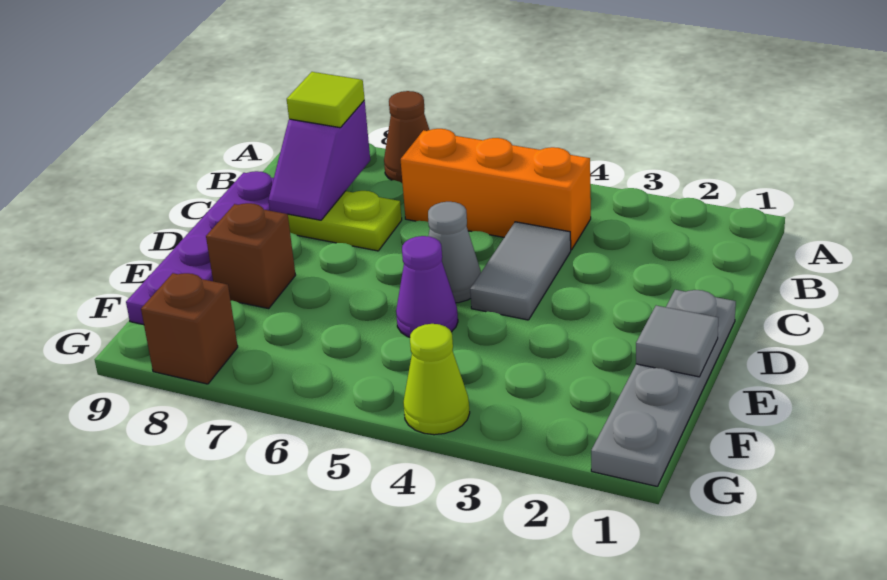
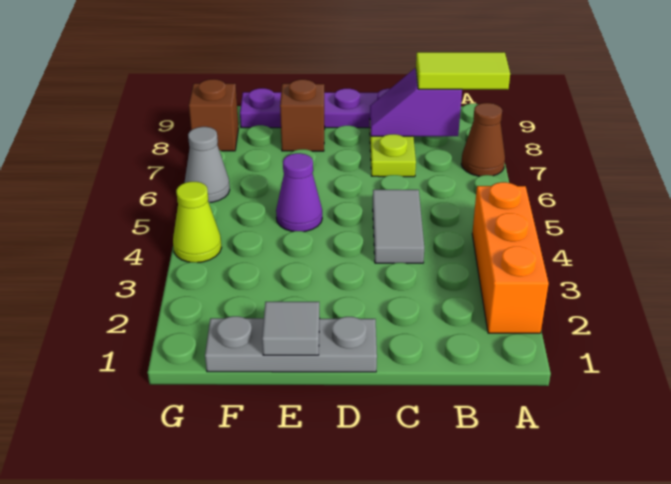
orange brick B4:B6 level 1 -> orange brick A2:A4 level 1
lime tile B8 level 3 -> lime tile A8:B8 level 3
grey tile C4:D4 level 1 -> grey tile C4:C5 level 1
grey plate D1:G1 level 1 -> grey plate D1:F1 level 1
grey cone D5 level 1 -> grey cone G6 level 1

